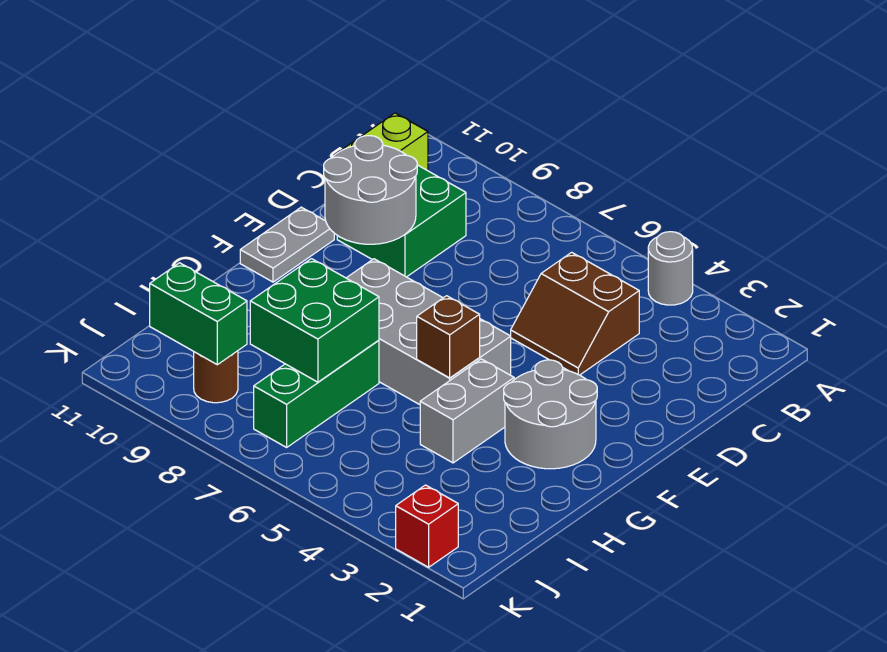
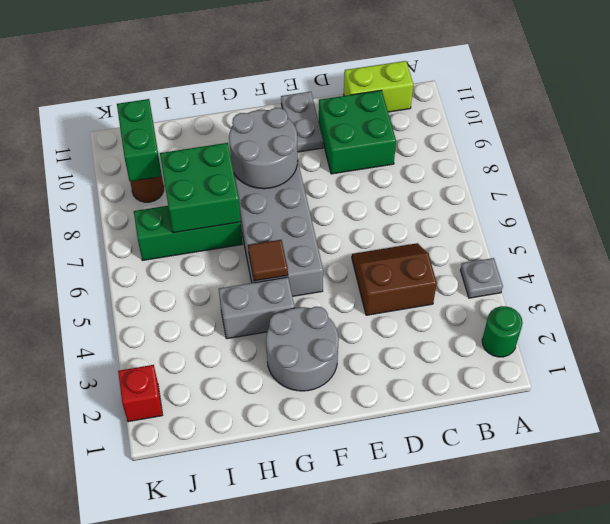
none -> green round brick A2 level 1
grey round brick A4 level 1 -> grey plate A4 level 1
brown slope C4:D5 level 1 top C -> brown slope C4:D5 level 1 top 4
grey round brick D9:E10 level 2 -> grey round brick F8:G9 level 2
grey plate E11:F11 level 1 -> grey plate E10:E11 level 1
brown brick G5 level 2 -> brown tile G5 level 2

